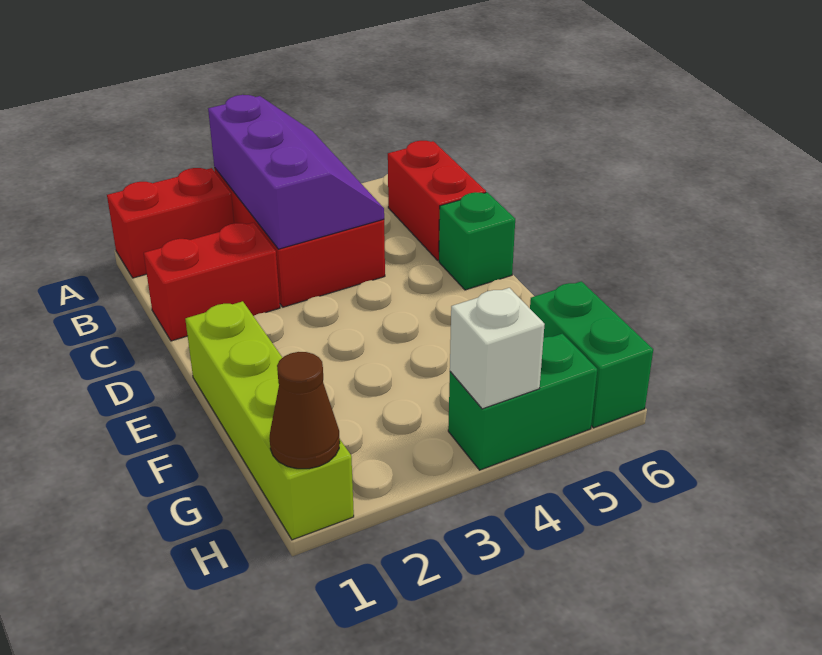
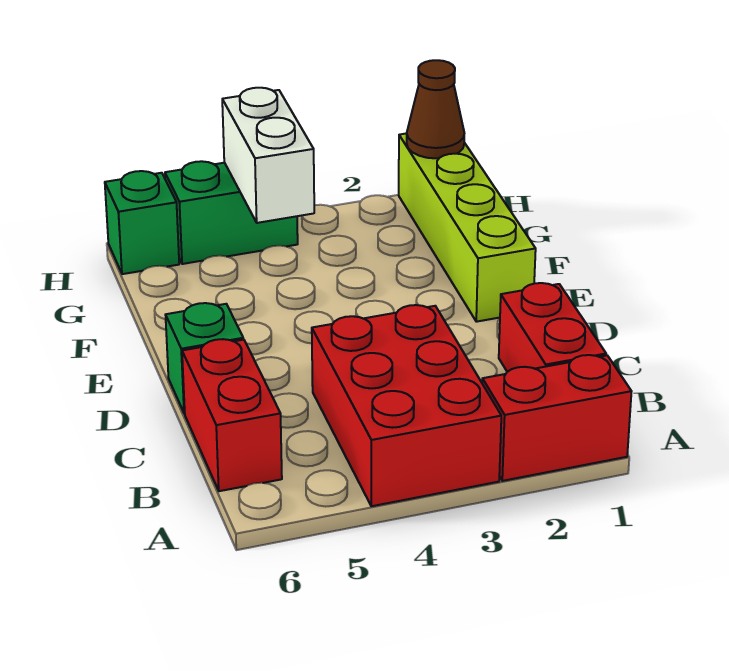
purple slope A3:C4 level 2 top 3 -> none
red brick C1:C2 level 1 -> red brick B1:C1 level 1
green brick G6:H6 level 1 -> green brick H6 level 1
white brick H4 level 2 -> white brick G4:H4 level 2

